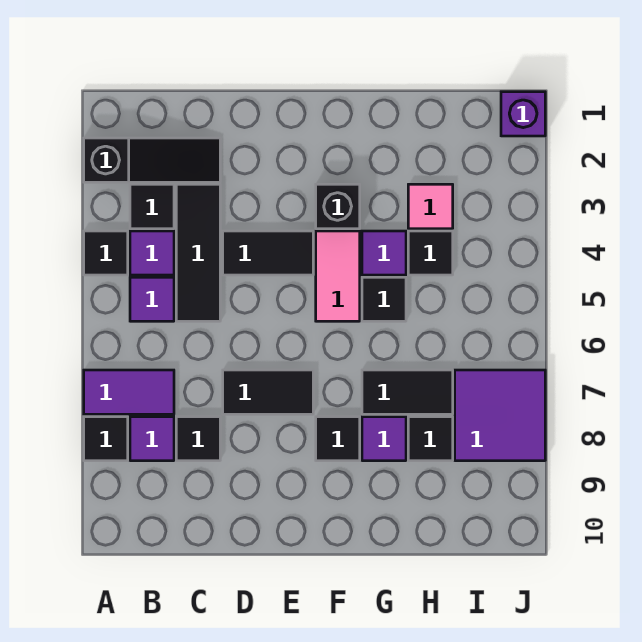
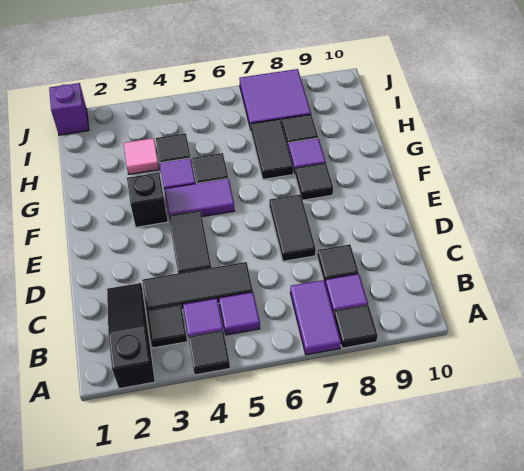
pink tile F4:F5 level 1 -> purple tile F4:F5 level 1

